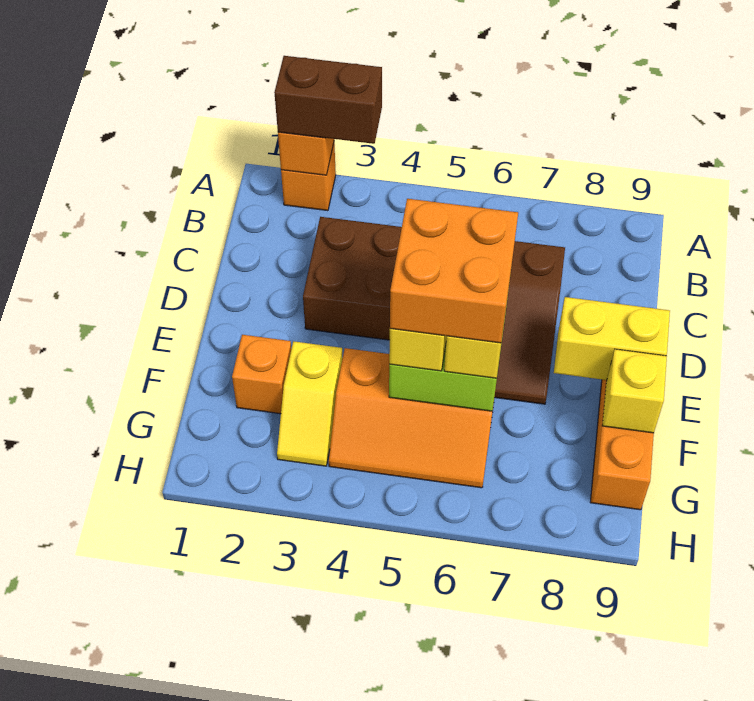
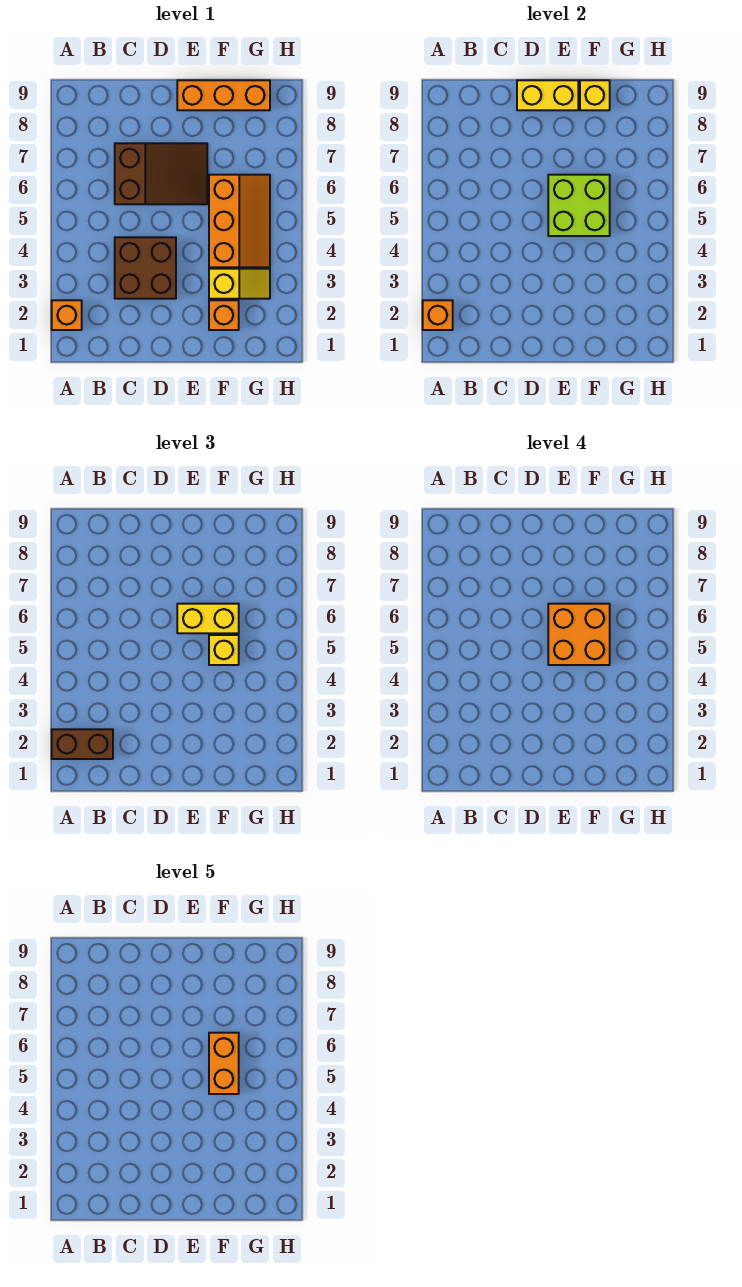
brown brick A2:A3 level 3 -> brown brick A2:B2 level 3
yellow brick E8:E9 level 2 -> yellow brick D9:E9 level 2
none -> orange brick F5:F6 level 5

